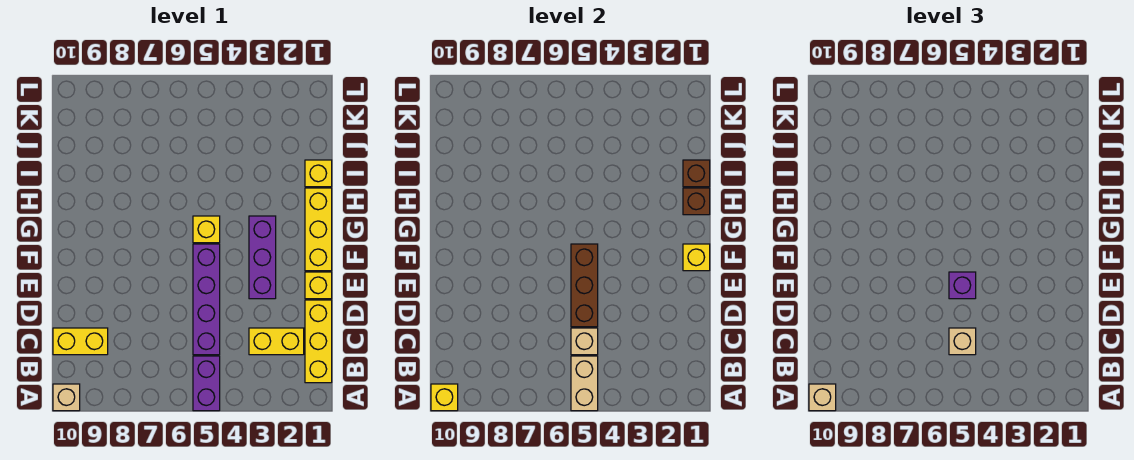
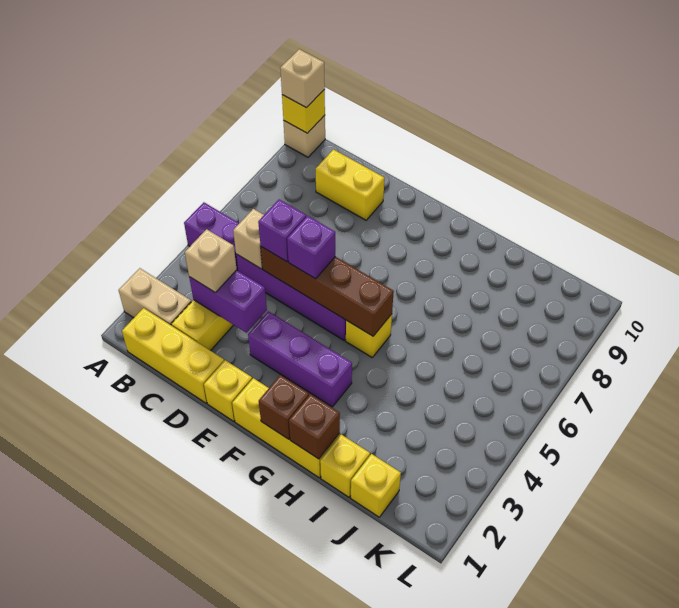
tan brick A5:B5 level 2 -> tan brick A2:B2 level 1
none -> purple brick C3:D3 level 2
tan brick C5 level 3 -> tan brick C3 level 3
yellow brick C9:C10 level 1 -> yellow brick C9:D9 level 1
brown brick D5:F5 level 2 -> brown brick D5:G5 level 2
none -> purple brick D5 level 3
yellow brick F1 level 2 -> yellow brick J1 level 1
brown brick I1 level 2 -> brown brick G1 level 2

